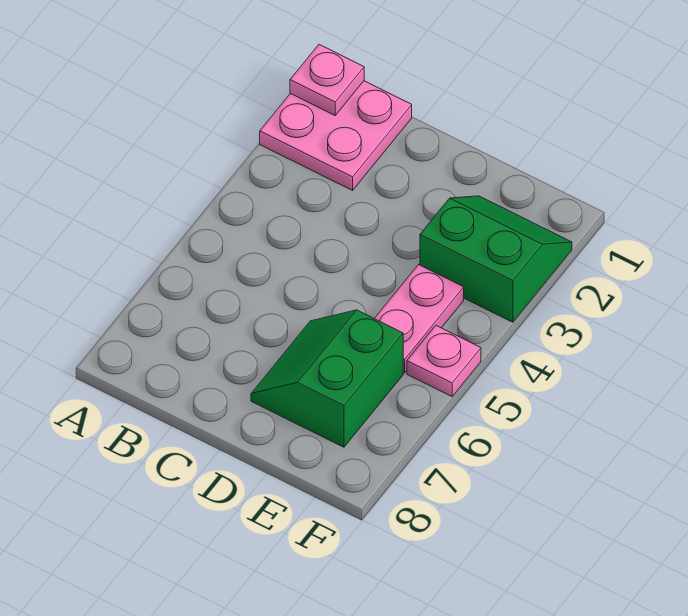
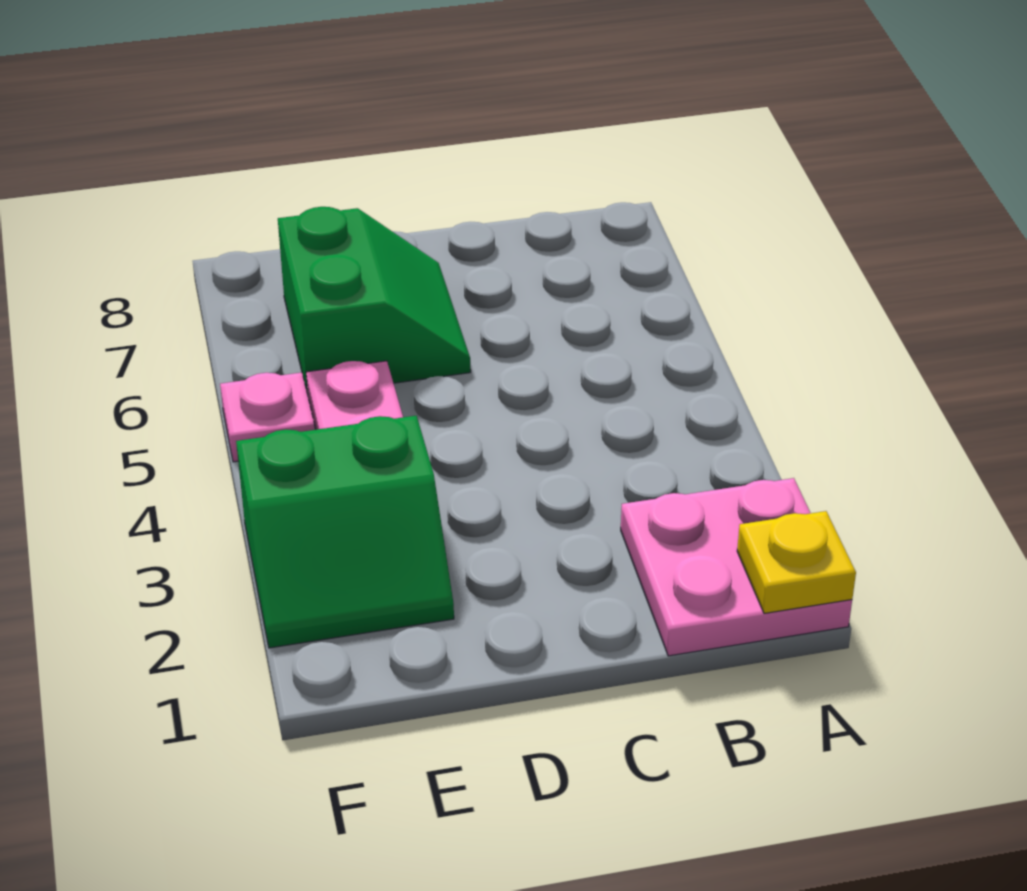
pink plate A1 level 2 -> yellow plate A1 level 2

